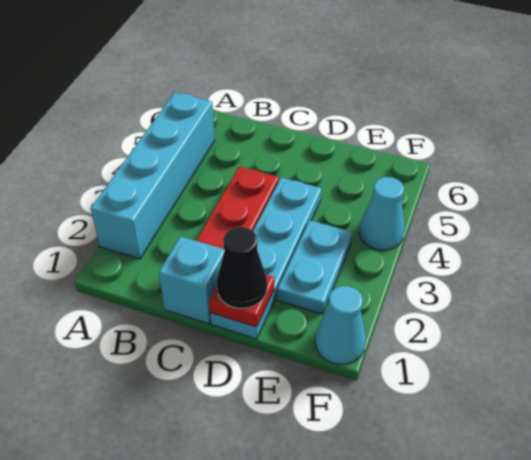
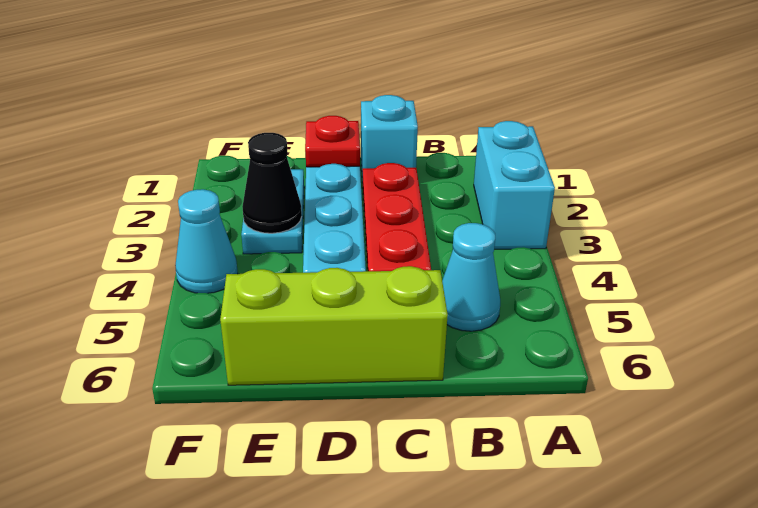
cyan brick A2:A5 level 1 -> cyan brick A2:A3 level 1
none -> lime brick C6:E6 level 1
black cone D1 level 3 -> black cone E3 level 2
cyan cone F1 level 1 -> cyan cone B5 level 1

